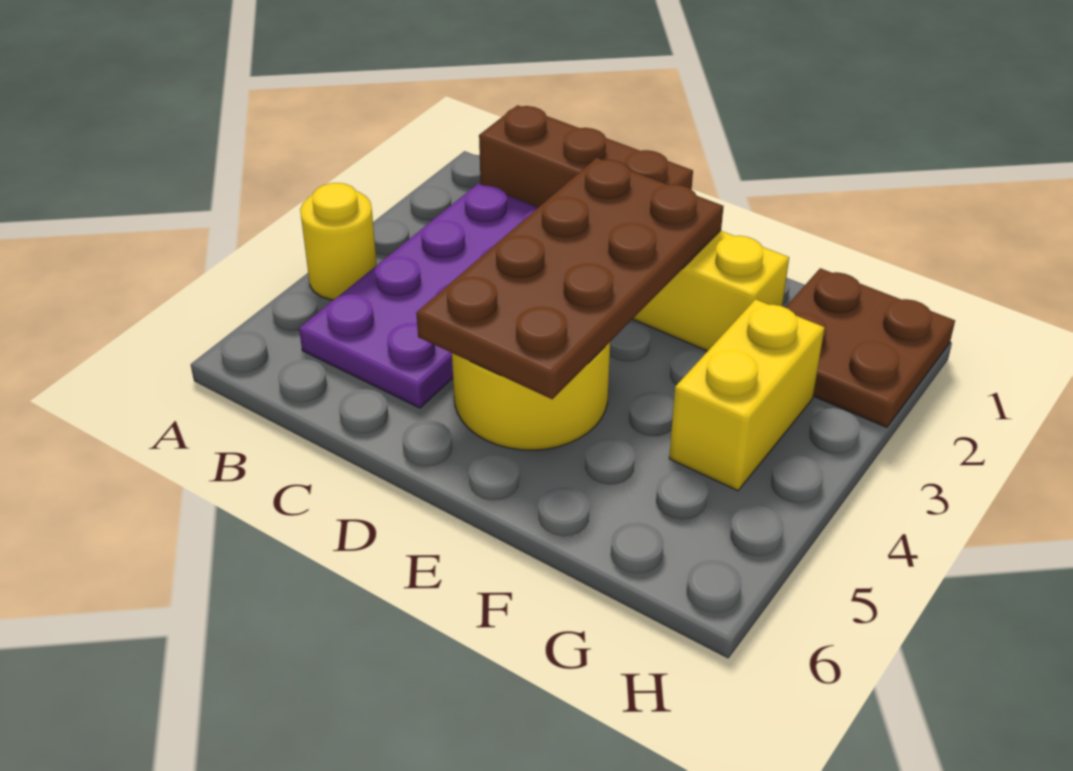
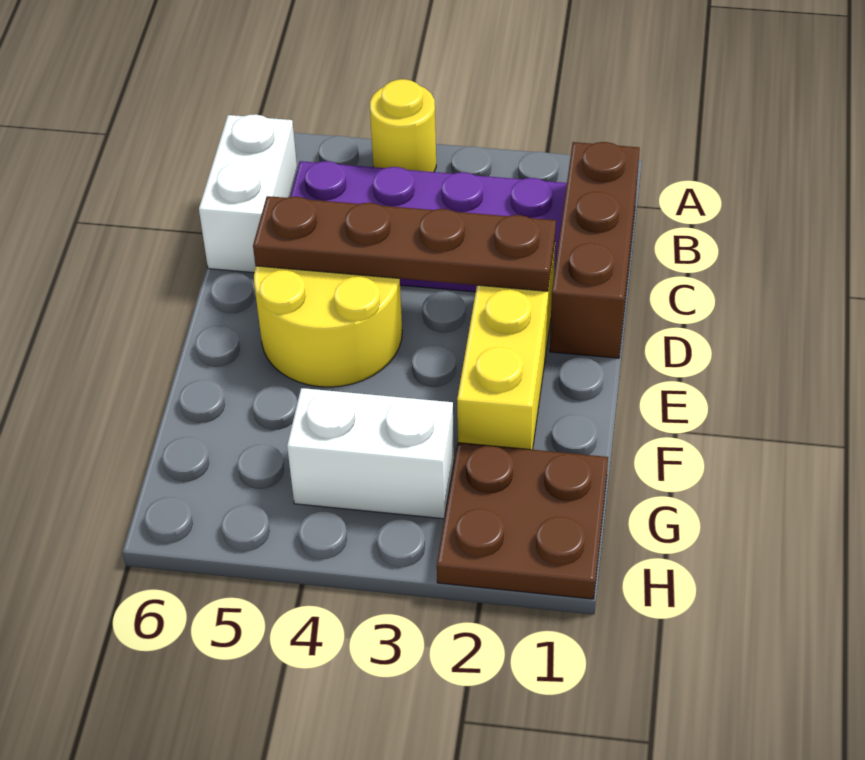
none -> white brick B6:C6 level 1
brown plate D2:E5 level 2 -> brown plate D2:D5 level 2
yellow brick G3:G4 level 1 -> white brick G3:G4 level 1

